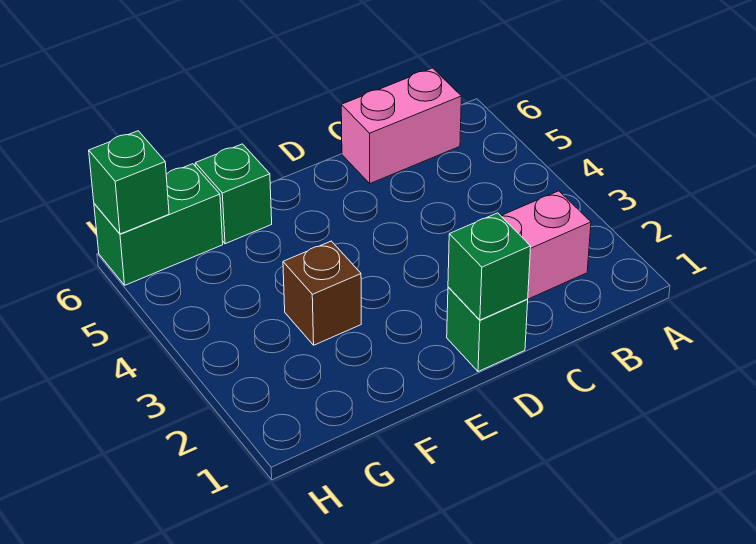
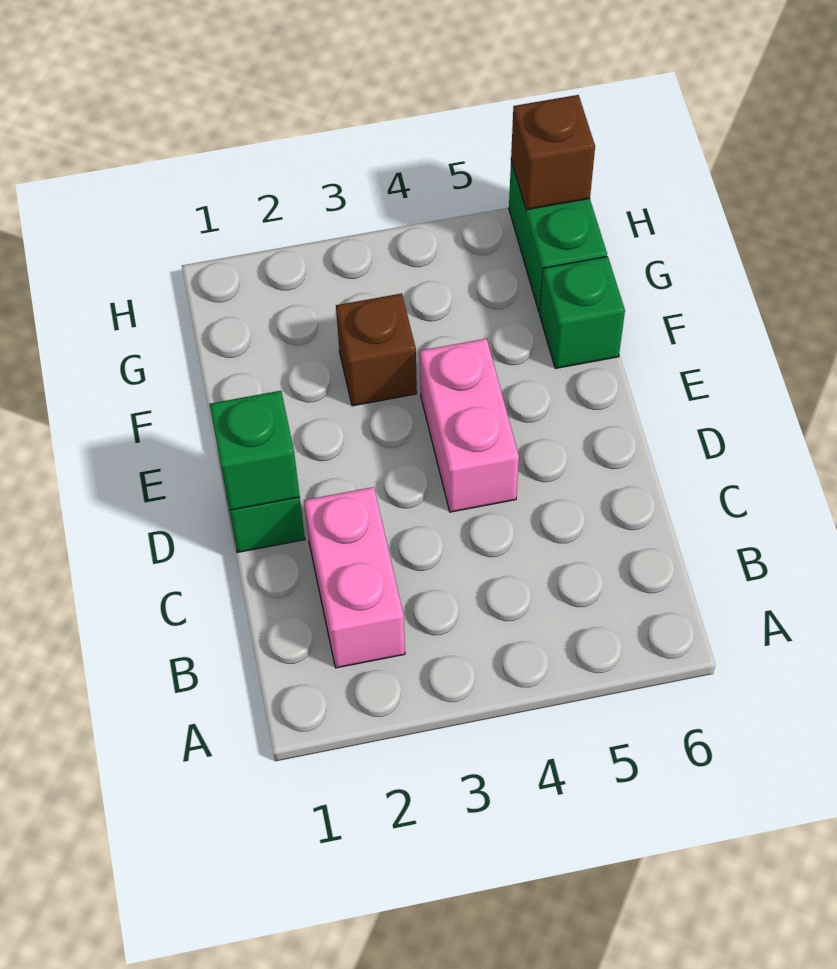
pink brick B6:C6 level 1 -> pink brick D4:E4 level 1
green brick H6 level 2 -> brown brick H6 level 2

